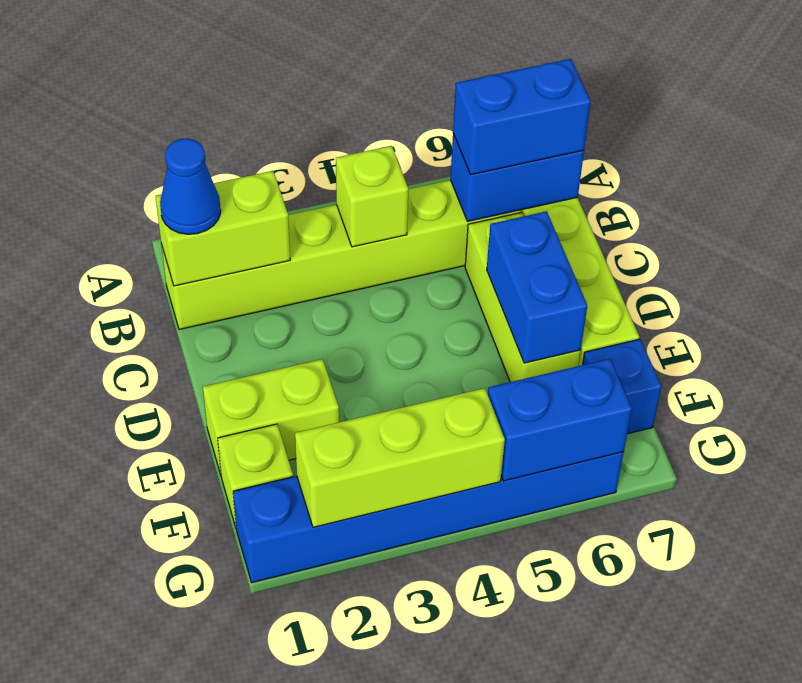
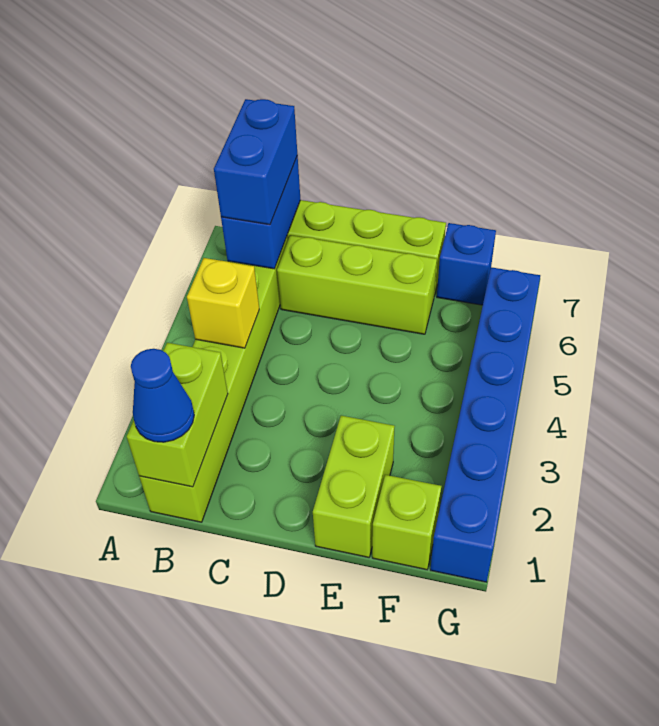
lime brick B4 level 2 -> yellow brick B4 level 2
blue brick D6:E6 level 2 -> none
lime brick G2:G4 level 2 -> none
blue brick G5:G6 level 2 -> none

